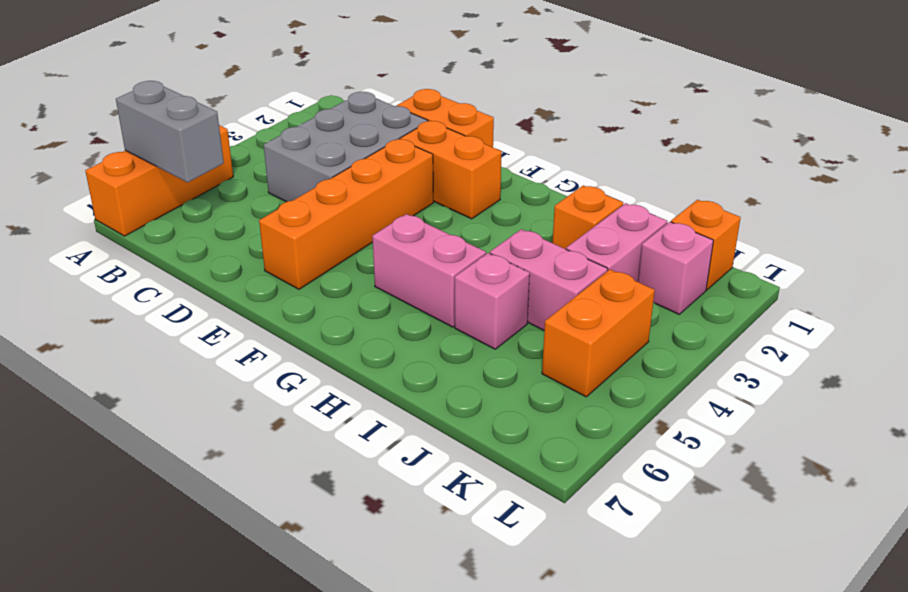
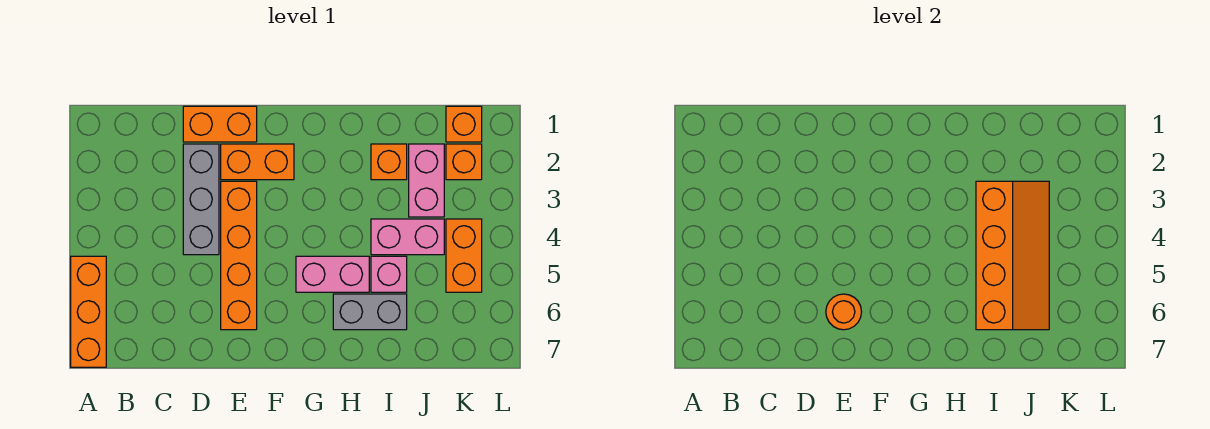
grey brick A6:B6 level 2 -> grey brick H6:I6 level 1
grey brick C2:D4 level 1 -> grey brick D2:D4 level 1
none -> orange round brick E6 level 2
none -> orange slope I3:J6 level 2 top I
pink brick K2 level 1 -> orange brick K2 level 1

